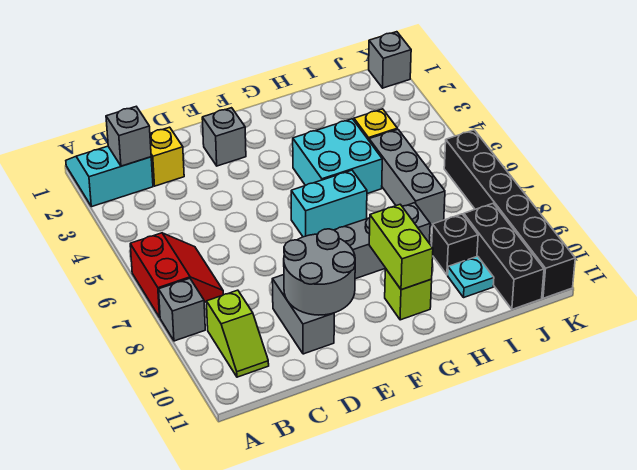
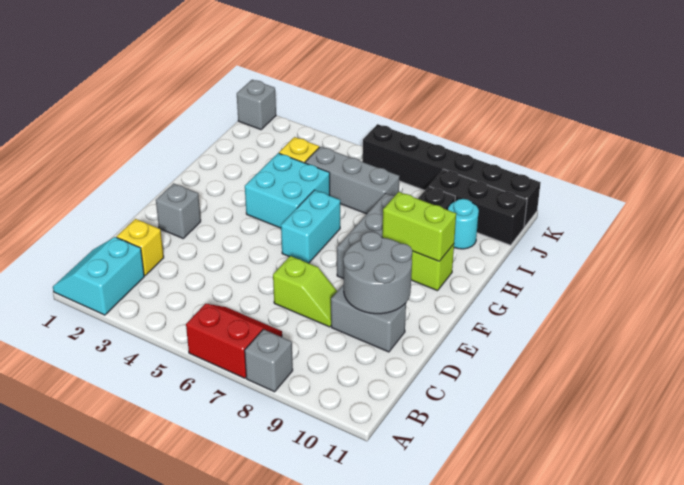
grey brick B2 level 2 -> none
lime slope B9:B10 level 1 top 9 -> lime slope D7:D8 level 1 top 7
cyan plate I10 level 1 -> cyan round brick I10 level 1

